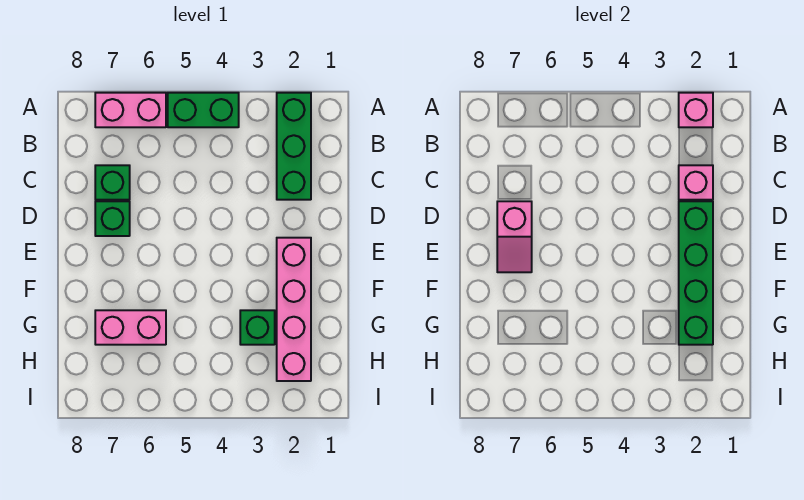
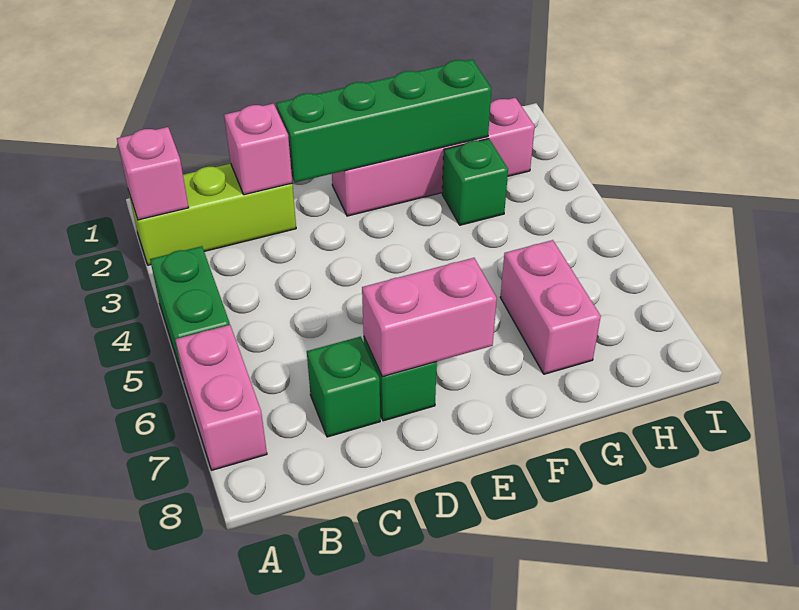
green brick A2:C2 level 1 -> lime brick A2:C2 level 1
pink slope D7:E7 level 2 top D -> pink brick D7:E7 level 2

